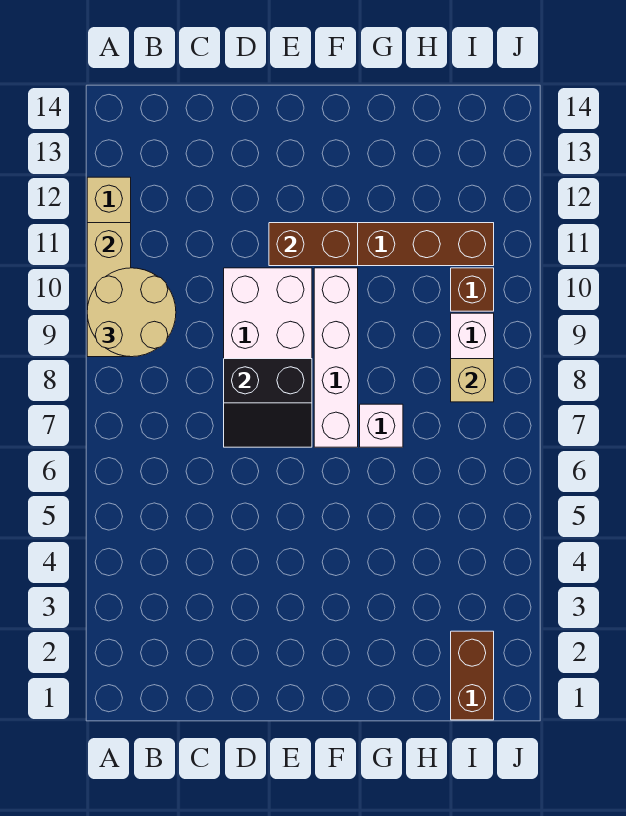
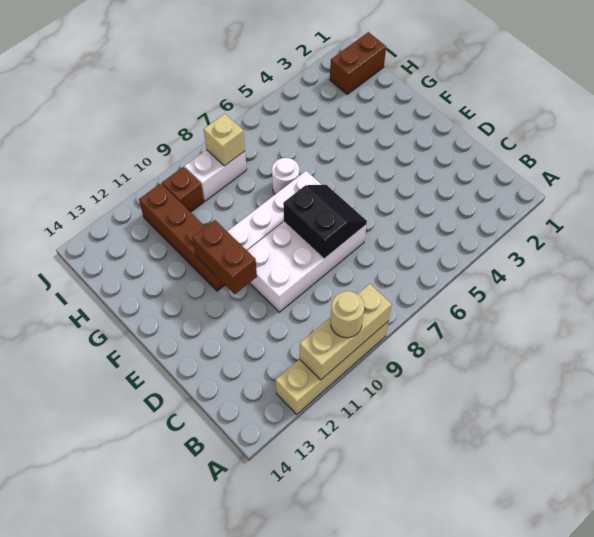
tan round brick A9:B10 level 3 -> tan round brick A10 level 3
white brick G7 level 1 -> white round brick G7 level 1

